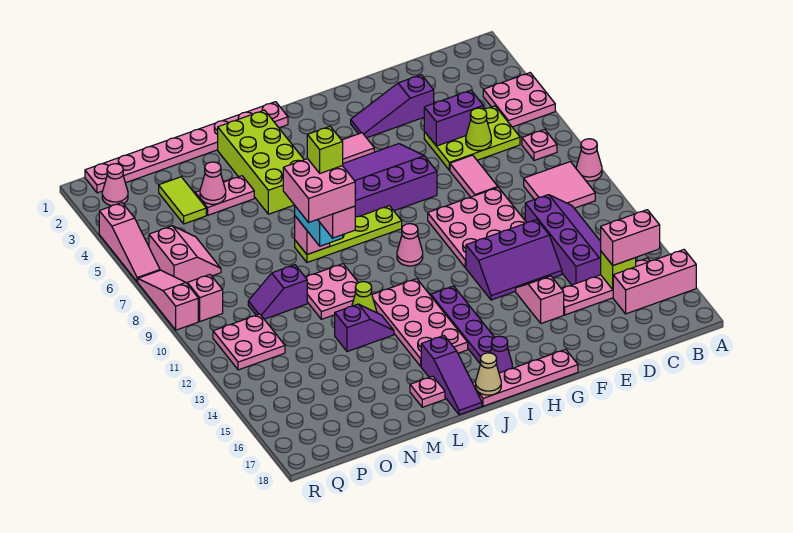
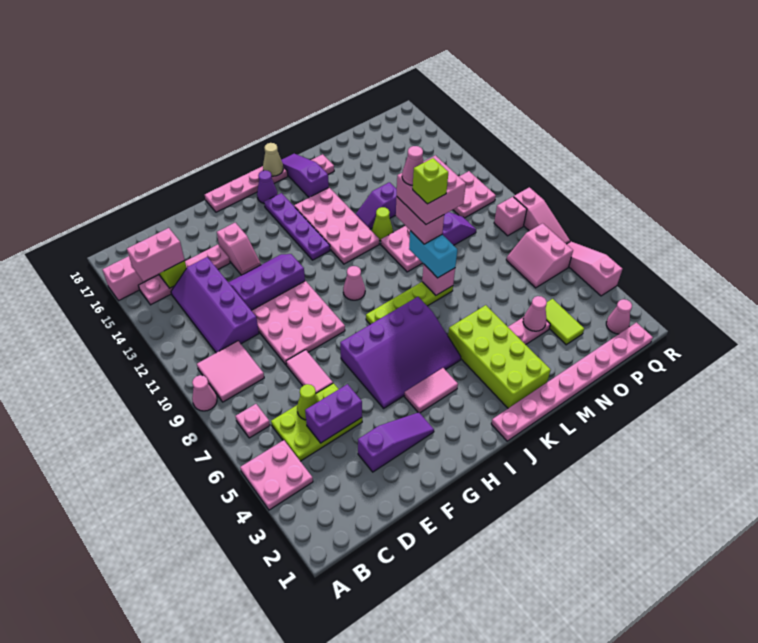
none -> pink cone L10 level 6

